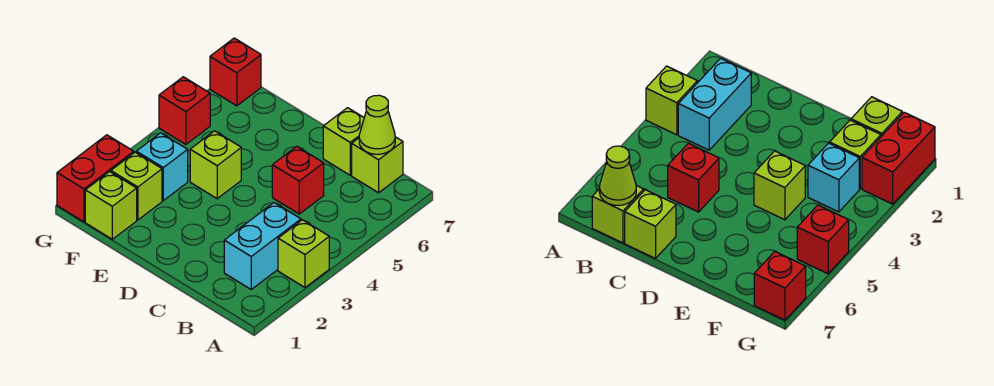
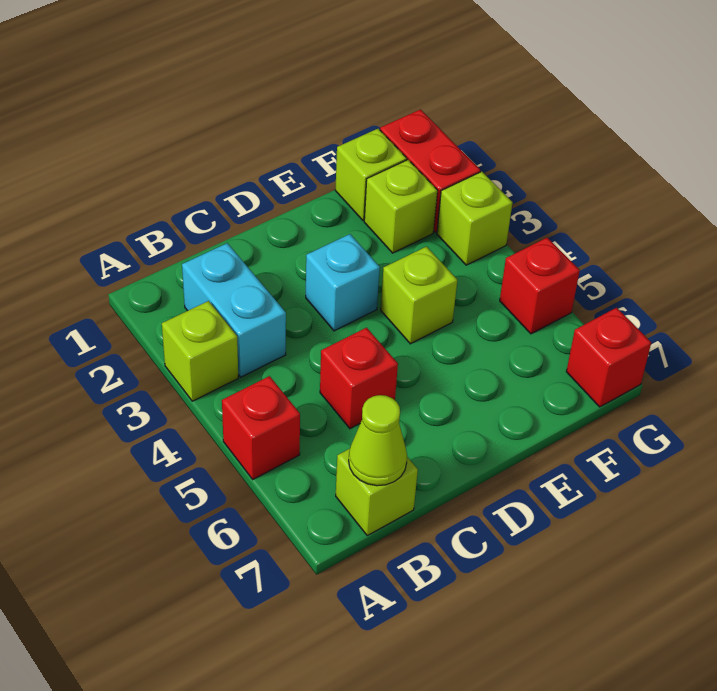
none -> red brick A5 level 1
lime brick C7 level 1 -> lime brick G3 level 1
cyan brick F3 level 1 -> cyan brick D3 level 1

